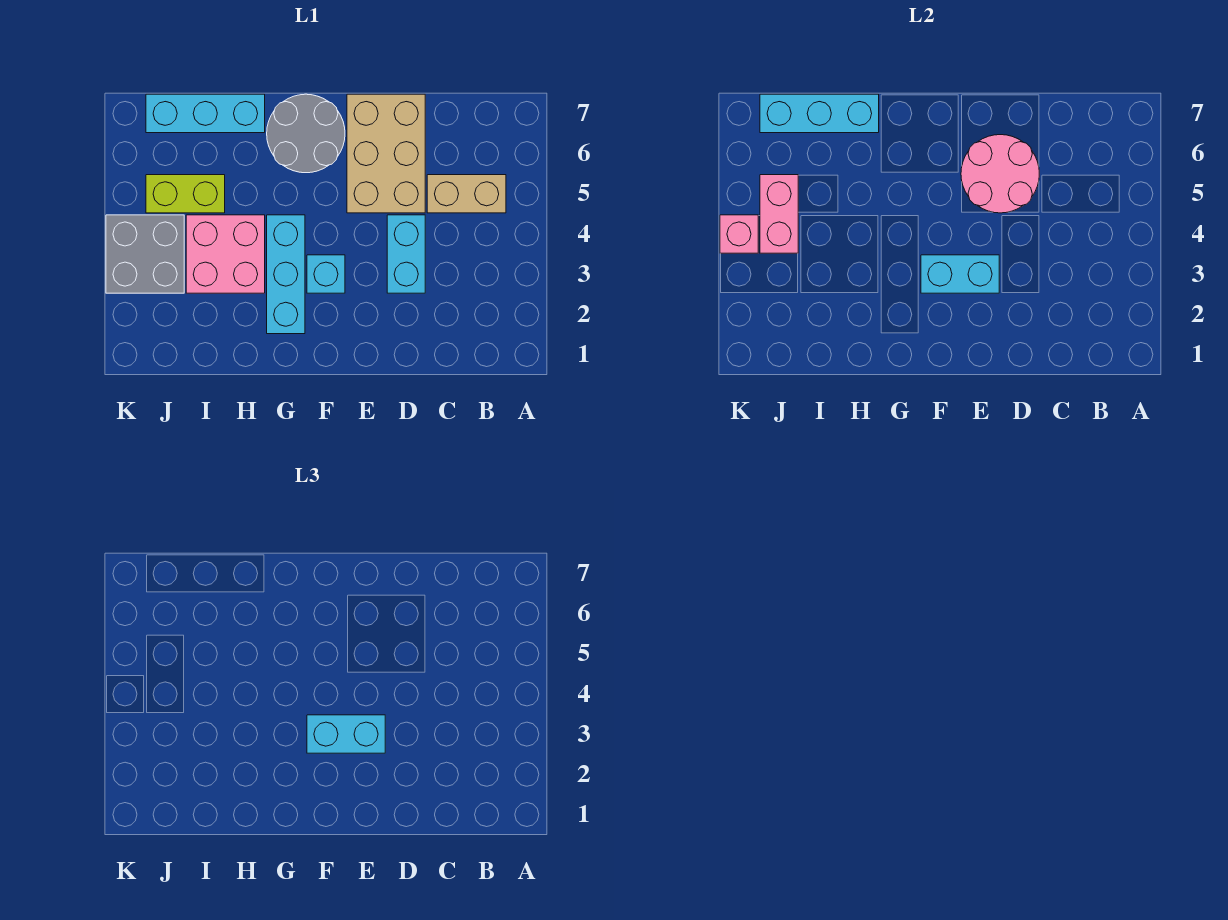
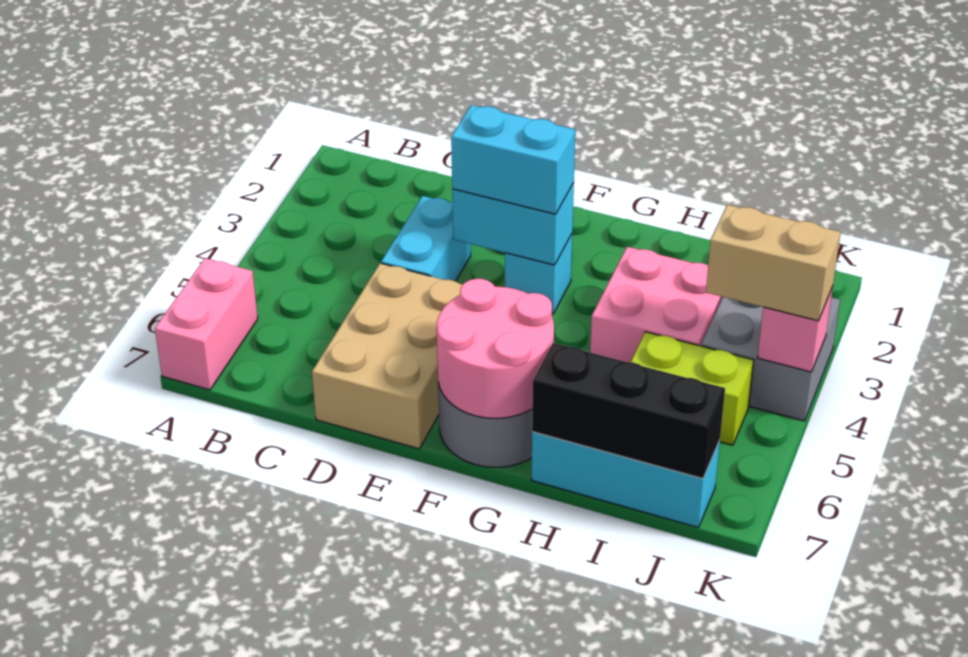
tan brick B5:C5 level 1 -> tan brick J4:K4 level 3
pink round brick D5:E6 level 2 -> pink round brick F6:G7 level 2
cyan brick G2:G4 level 1 -> none
cyan brick H7:J7 level 2 -> black brick H7:J7 level 2
pink brick J4:J5 level 2 -> pink brick A6:A7 level 1

